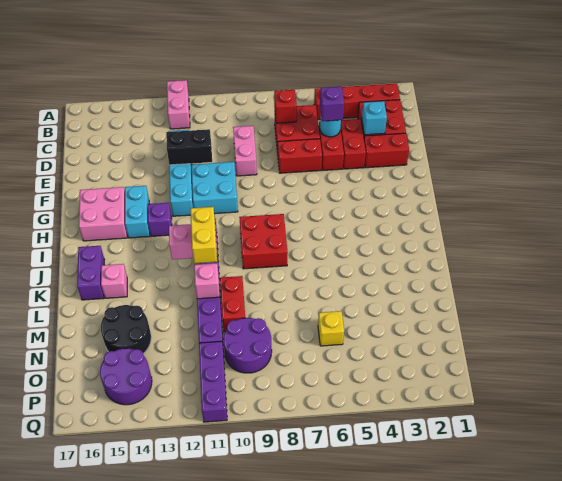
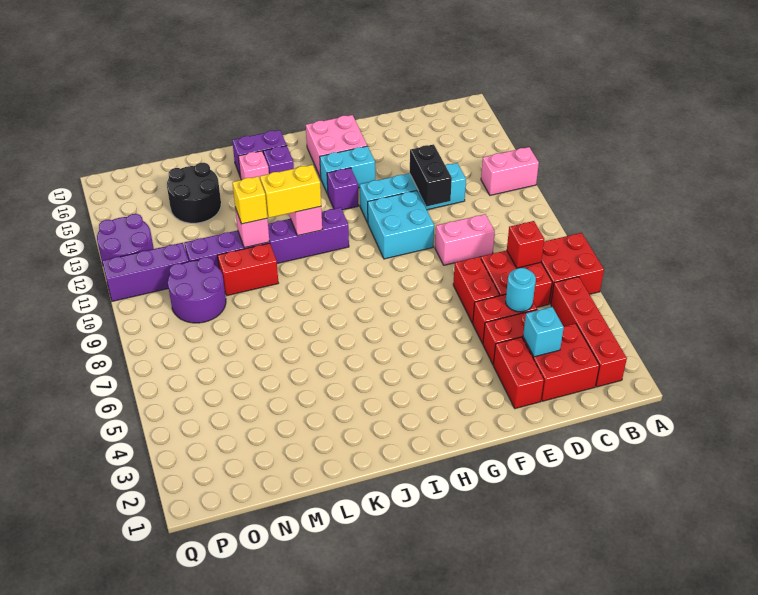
purple brick D5 level 3 -> purple brick J15 level 1
red brick I8:J9 level 1 -> red brick A6:B7 level 1
yellow brick N6 level 1 -> yellow brick L11 level 3
purple round brick O14:P15 level 1 -> purple round brick P12:Q13 level 1

